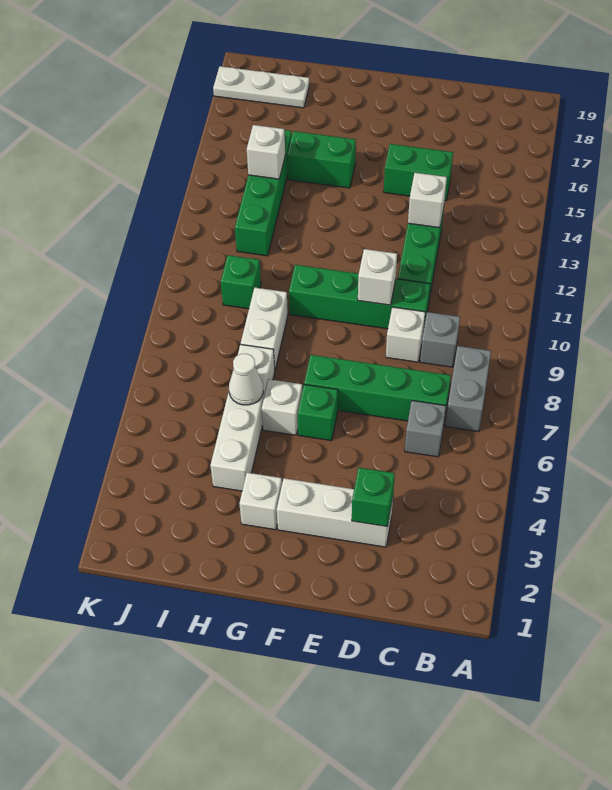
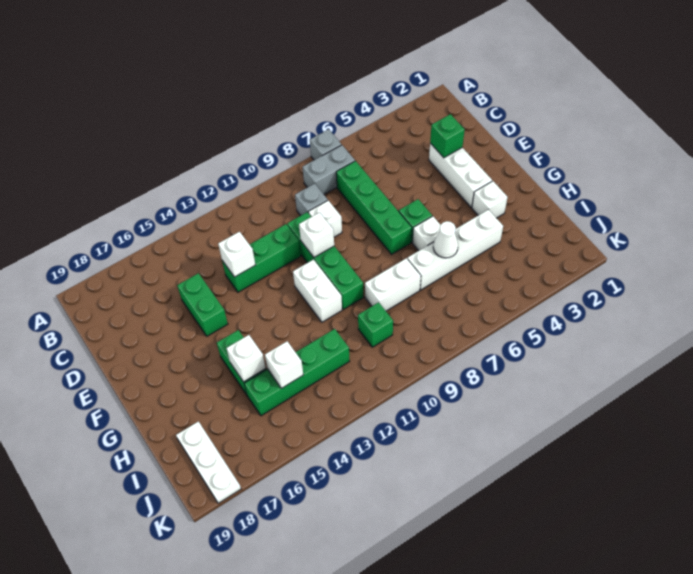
grey brick C6 level 1 -> grey brick A7 level 1
none -> white brick F11:G11 level 1
none -> white brick H15 level 2

